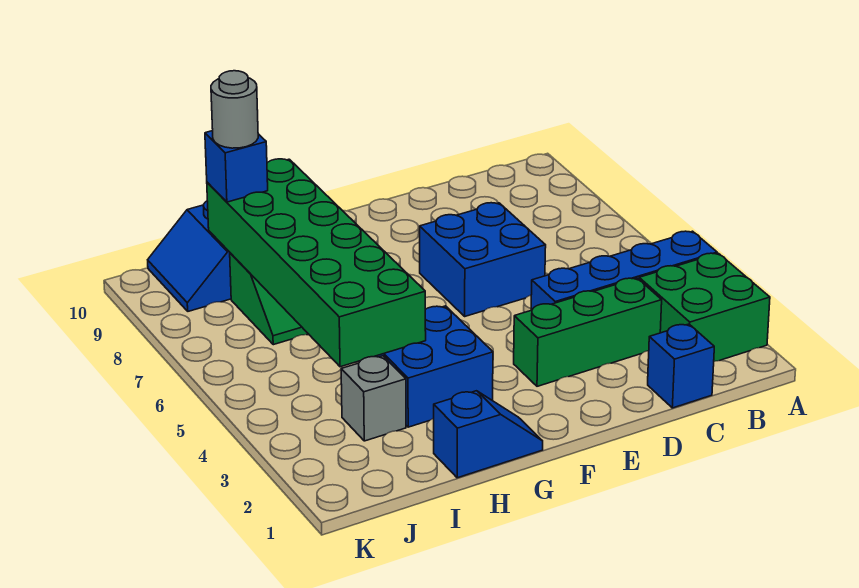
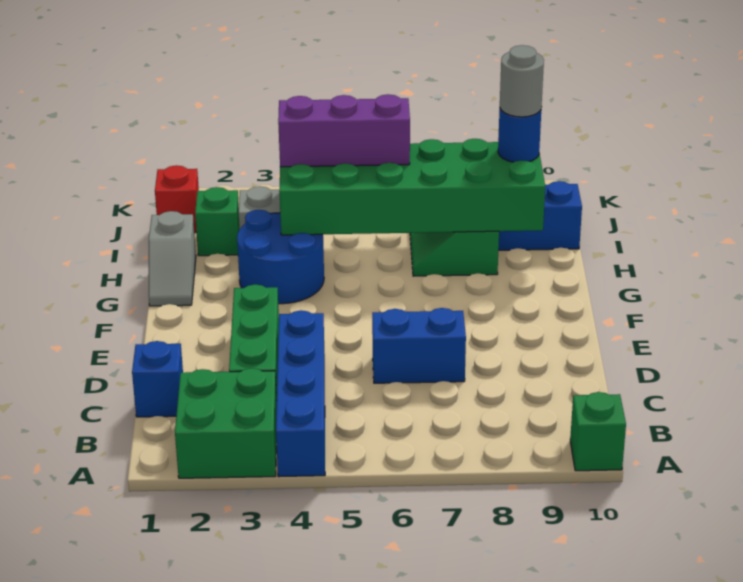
none -> green brick A10 level 1
blue brick D6:E7 level 1 -> blue brick D6:D7 level 1
blue slope G1:H1 level 1 top H -> grey slope G1:H1 level 1 top H
blue brick G3:H4 level 1 -> blue round brick G3:H4 level 1
none -> green brick I2 level 1
none -> purple brick I4:I6 level 3
blue brick I9 level 3 -> blue round brick I9 level 3
none -> red brick J1 level 1

